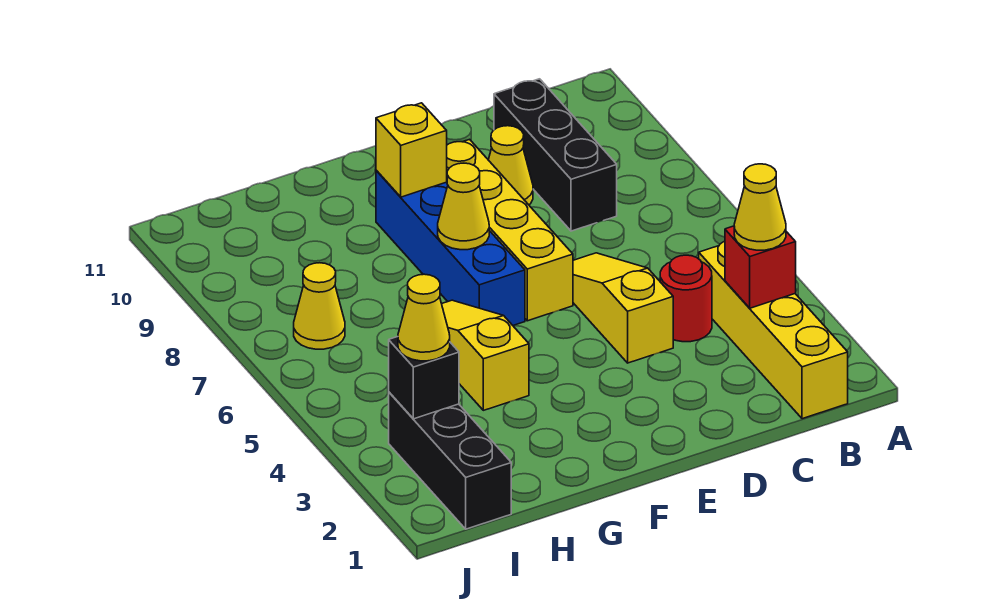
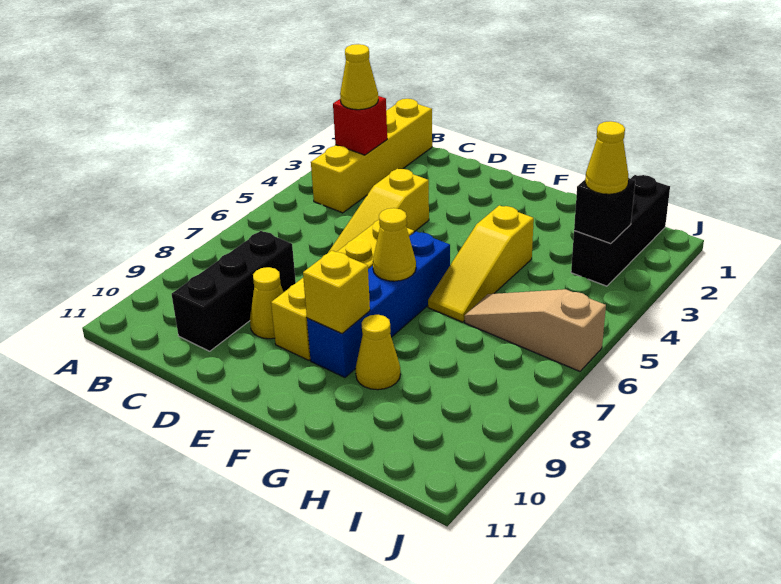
red round brick C4 level 1 -> none
none -> tan slope H6:J6 level 1 top J
yellow cone I7 level 1 -> yellow cone G9 level 1

